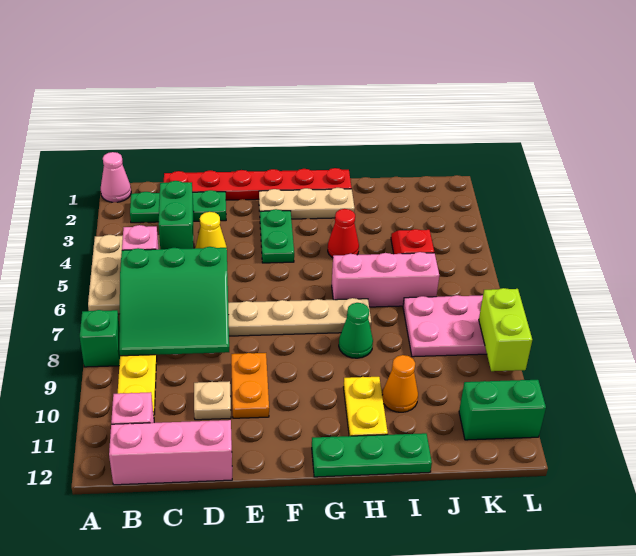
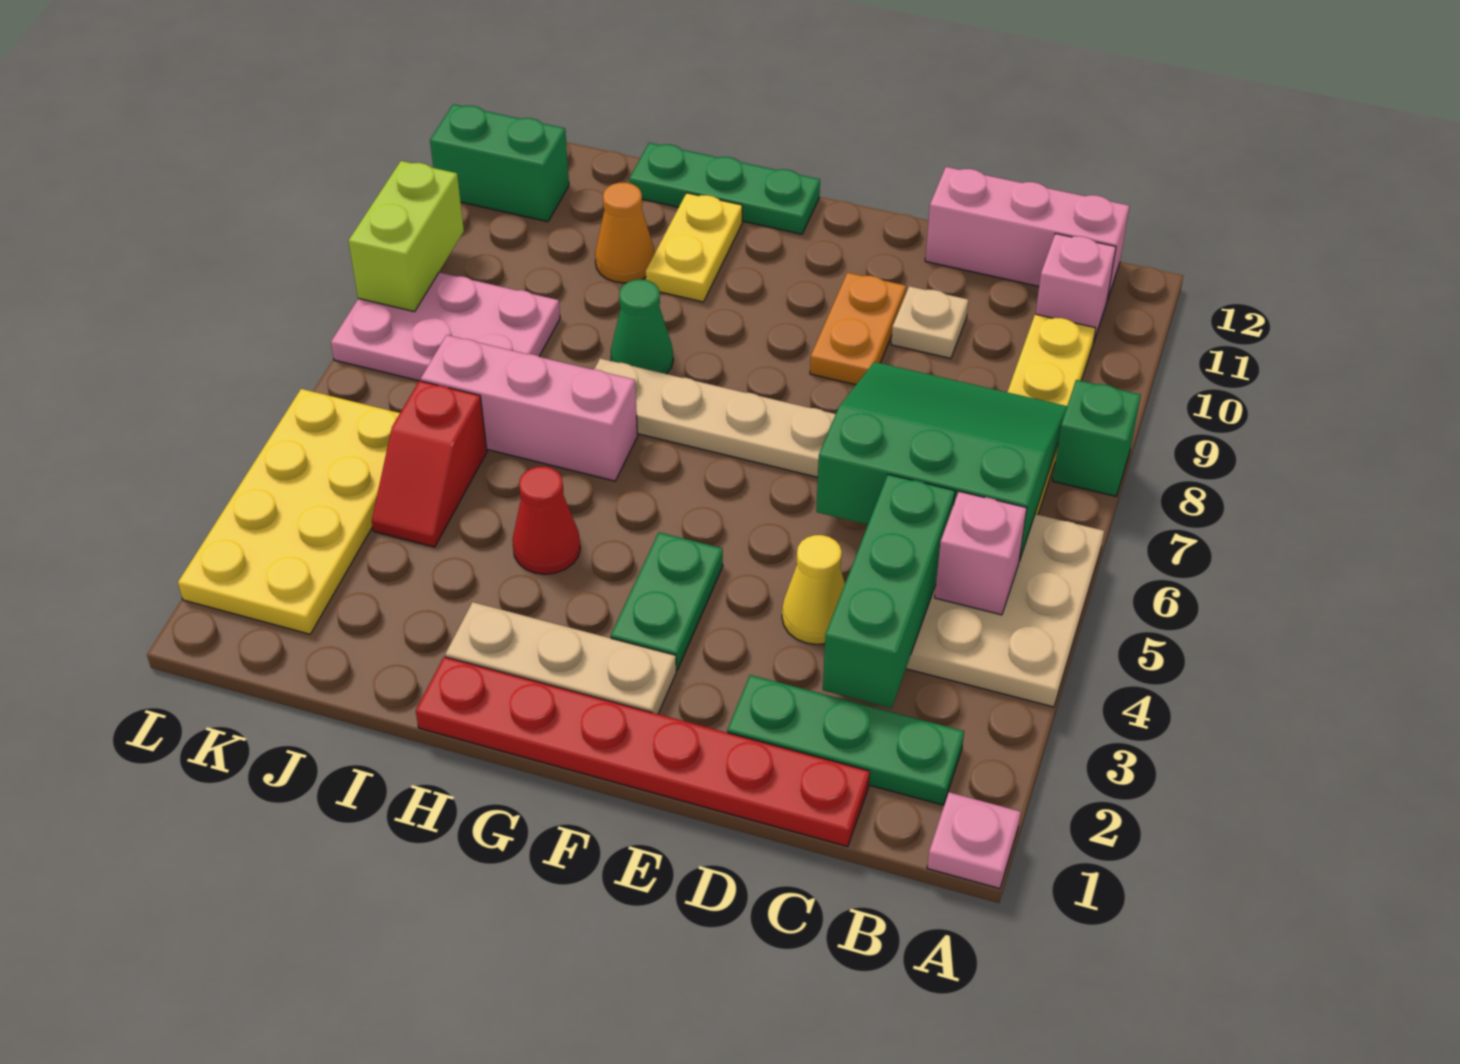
pink cone A1 level 1 -> pink plate A1 level 1
green brick C3:C4 level 2 -> green brick C3:C5 level 2
none -> yellow plate K2:L5 level 1

